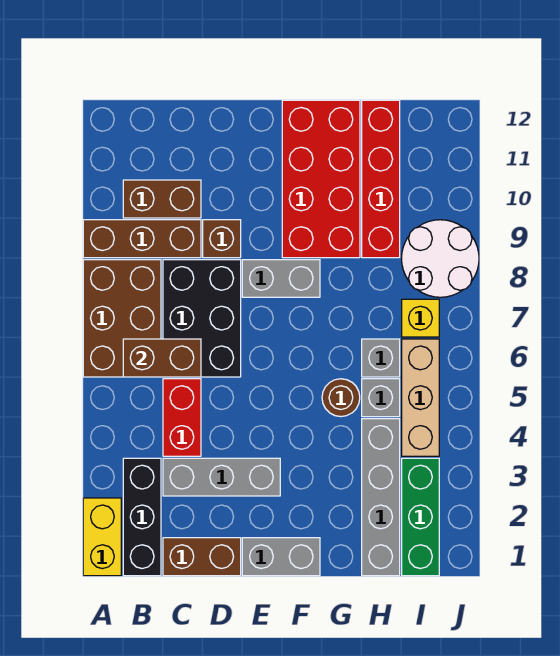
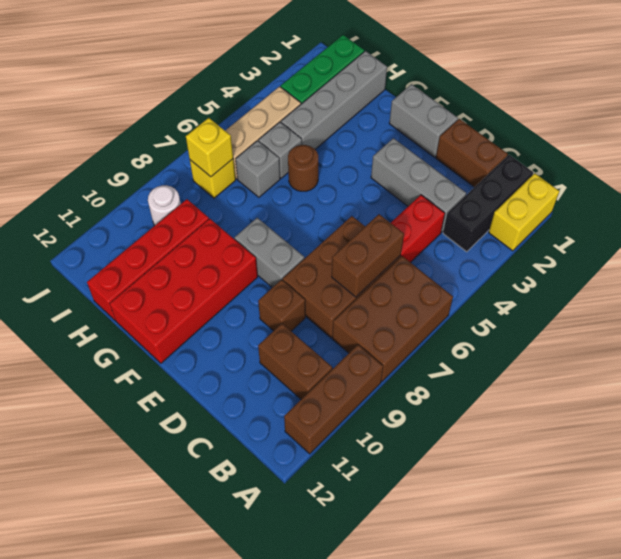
brown brick A9:C9 level 1 -> brown brick A9:A11 level 1
brown brick B6:C6 level 2 -> brown brick C6:C7 level 2
black brick C6:D8 level 1 -> brown brick C6:D8 level 1
none -> yellow brick I7 level 2
white round brick I8:J9 level 1 -> white round brick I9 level 1

